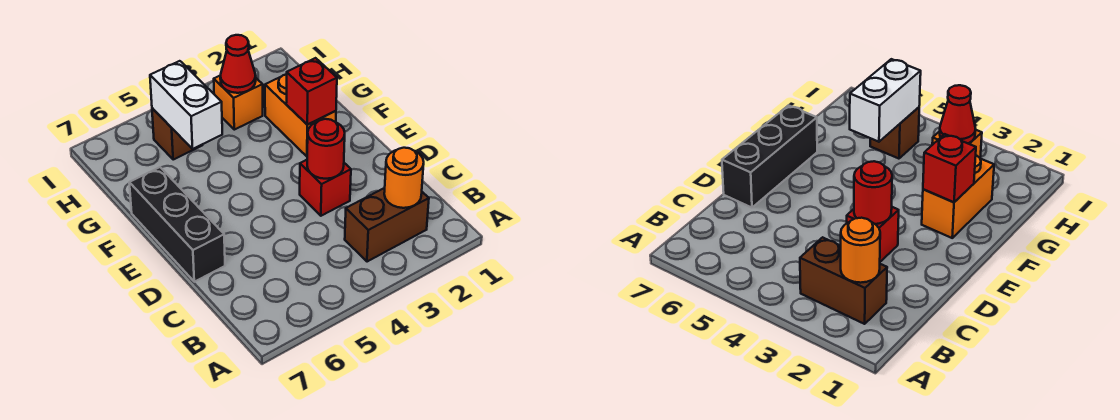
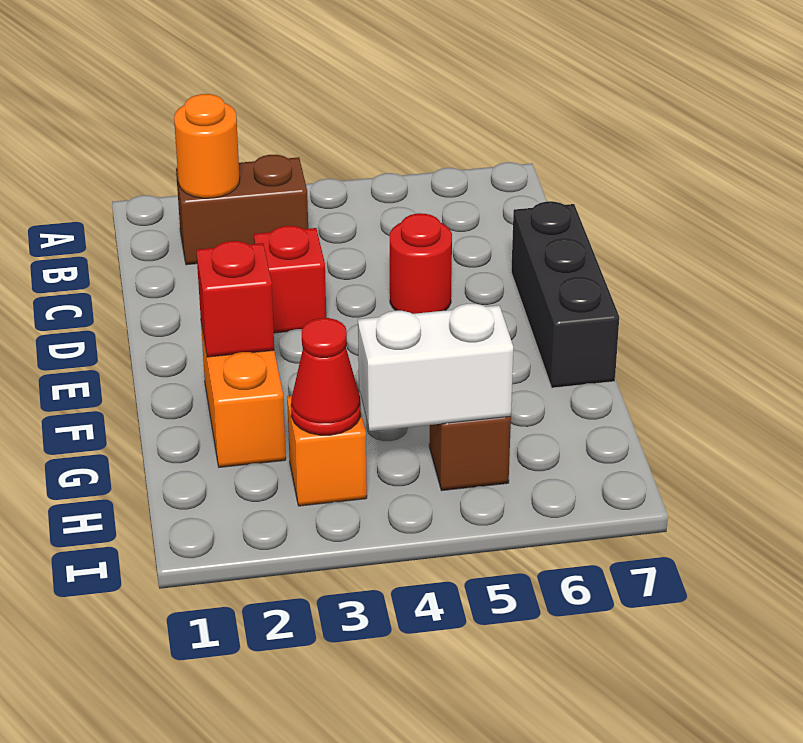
red round brick D3 level 2 -> red round brick D5 level 1
white brick G5:H5 level 2 -> white brick H4:H5 level 2

